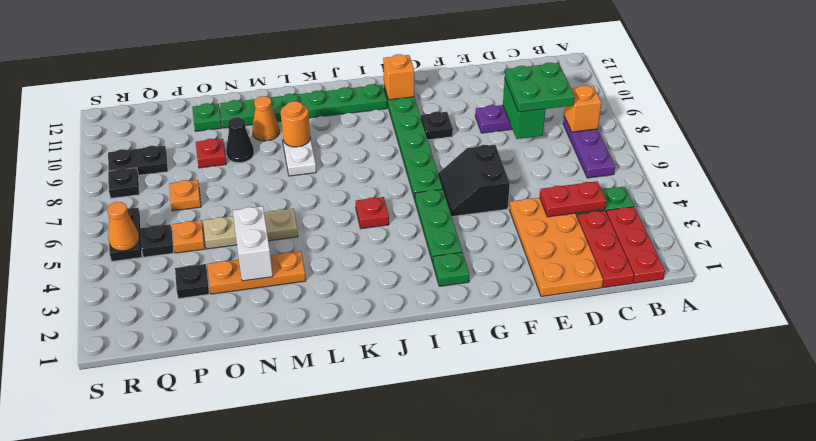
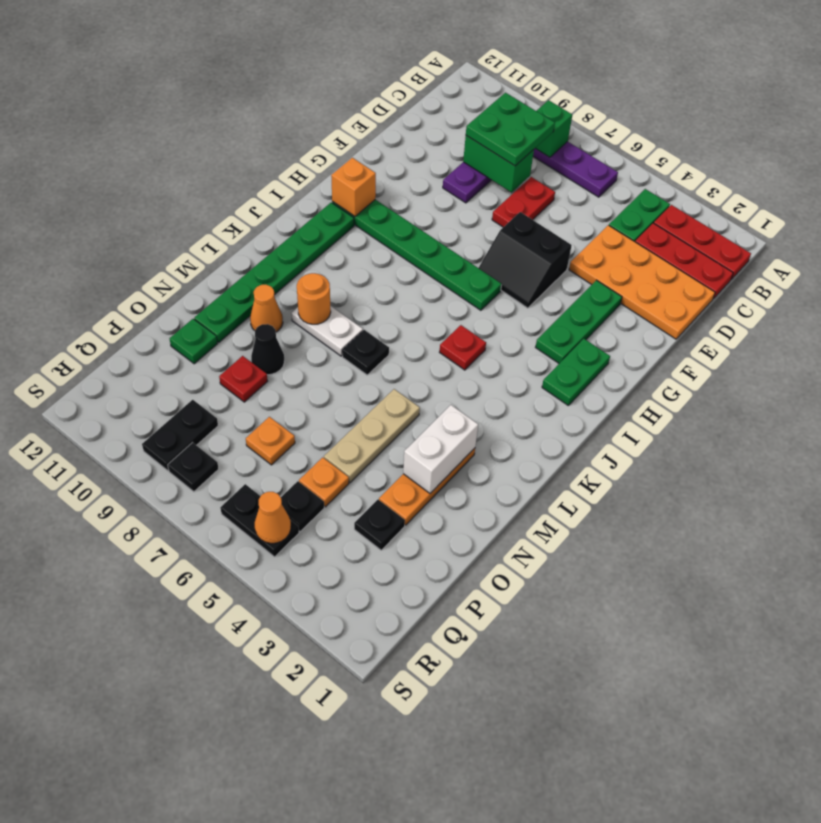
orange brick B8 level 2 -> green brick B8 level 2
red plate C4:D4 level 2 -> red plate D7:E7 level 1
black plate G9 level 1 -> black plate L7 level 1
green plate H2 level 1 -> green plate H2:I2 level 1
green plate H3:H5 level 1 -> green plate F3:H3 level 1
white brick N3:N4 level 2 -> white brick M3:N3 level 2

